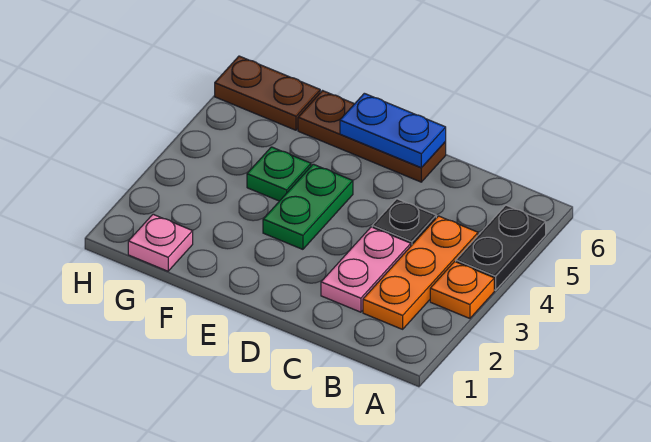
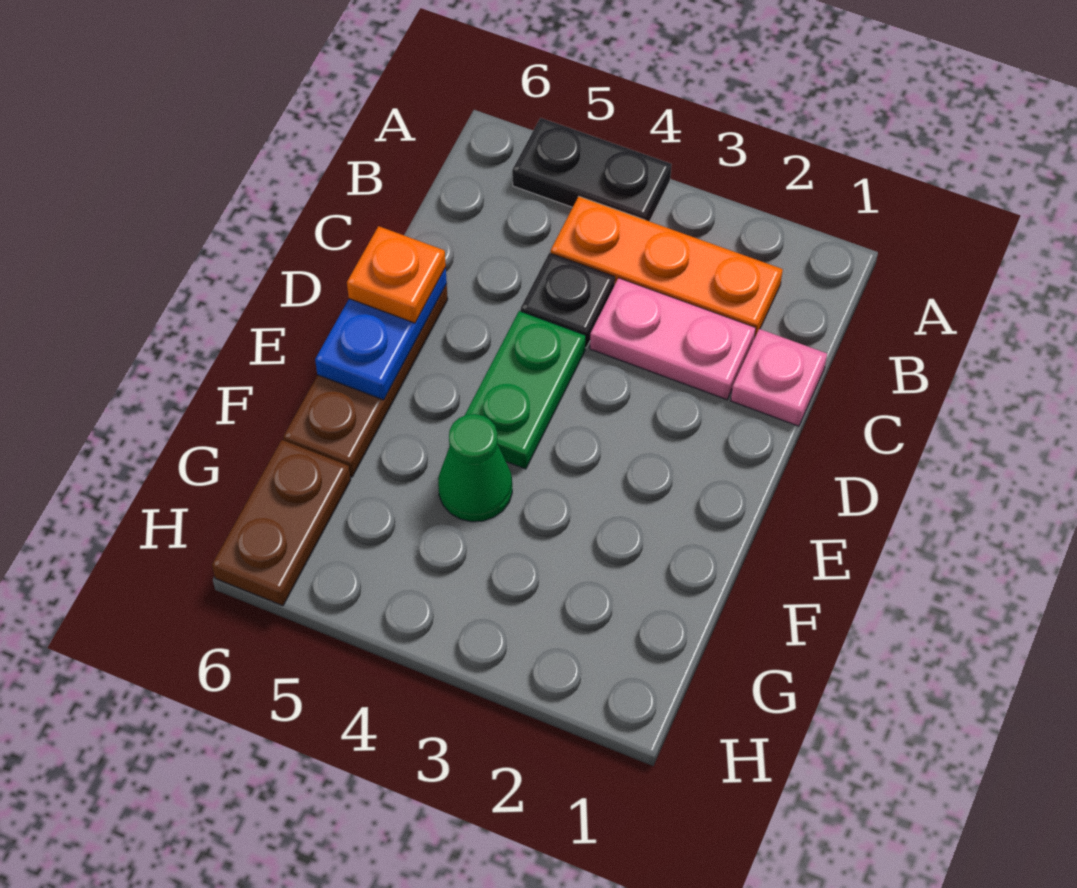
orange plate A3 level 1 -> orange plate D6 level 3
green plate E3:E4 level 1 -> green plate D4:E4 level 1
green plate F4 level 1 -> green cone F4 level 1
pink plate G1 level 1 -> pink plate C1 level 1

